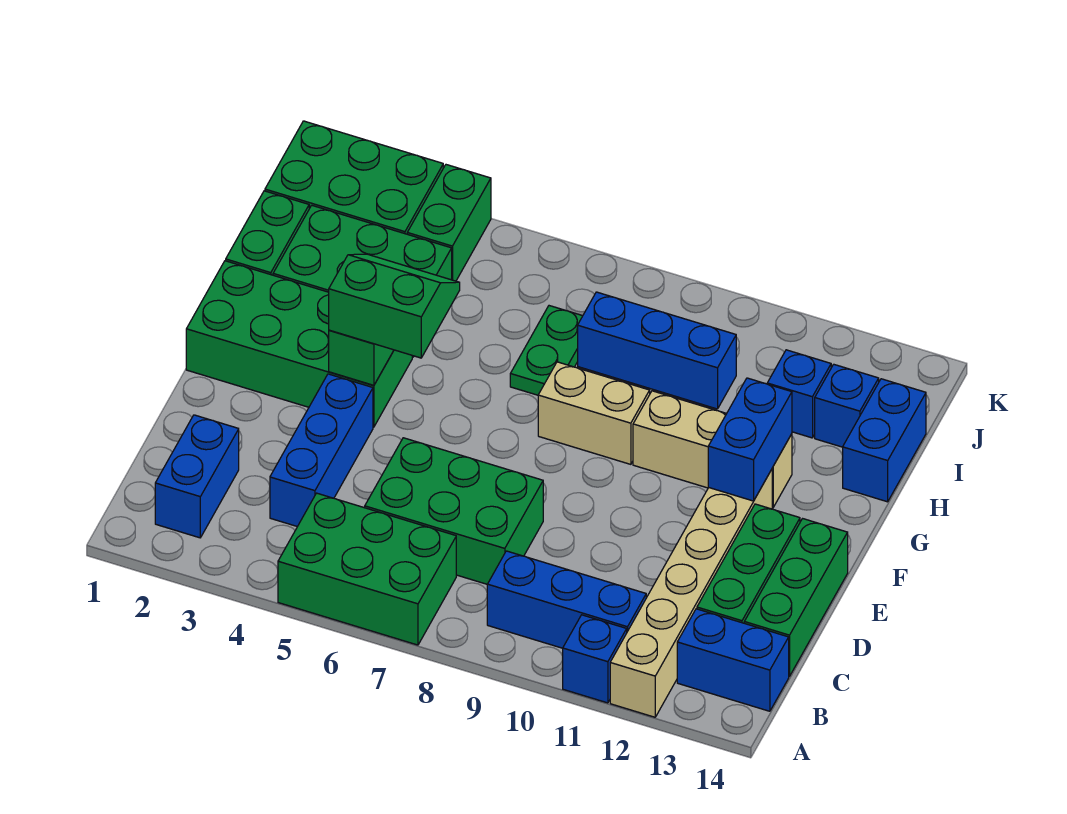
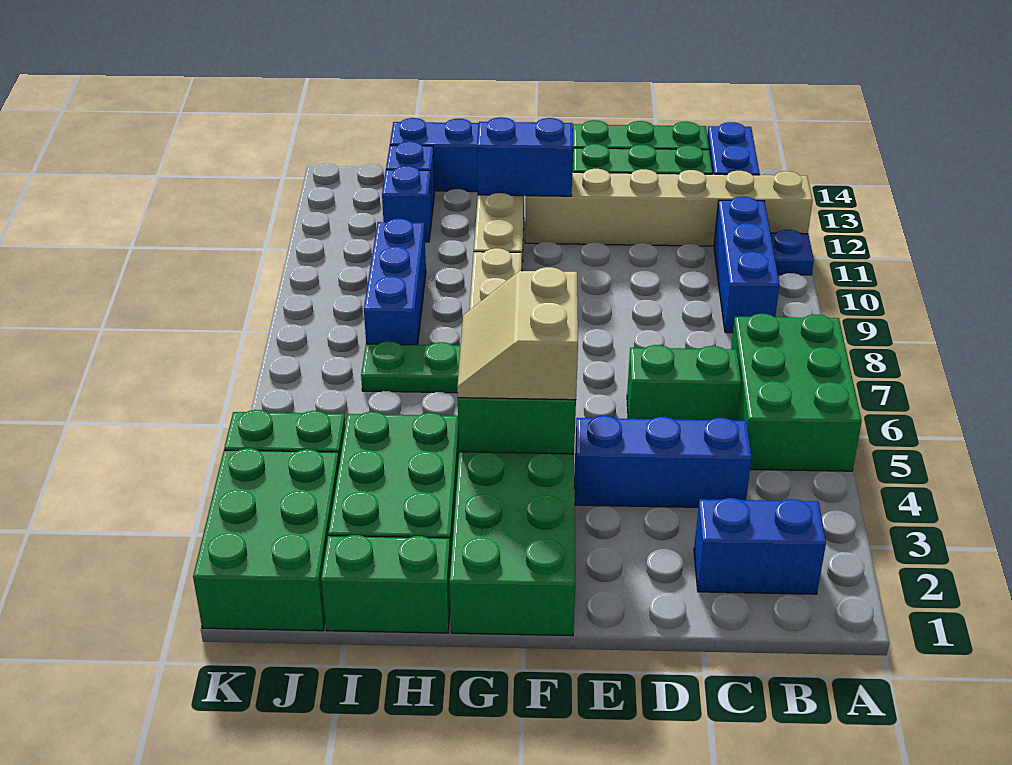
blue brick A11 level 1 -> blue plate A11 level 1
green brick C6:D8 level 1 -> green brick C6:D6 level 1
green slope F4:G5 level 3 top F -> tan slope F4:G5 level 3 top F

